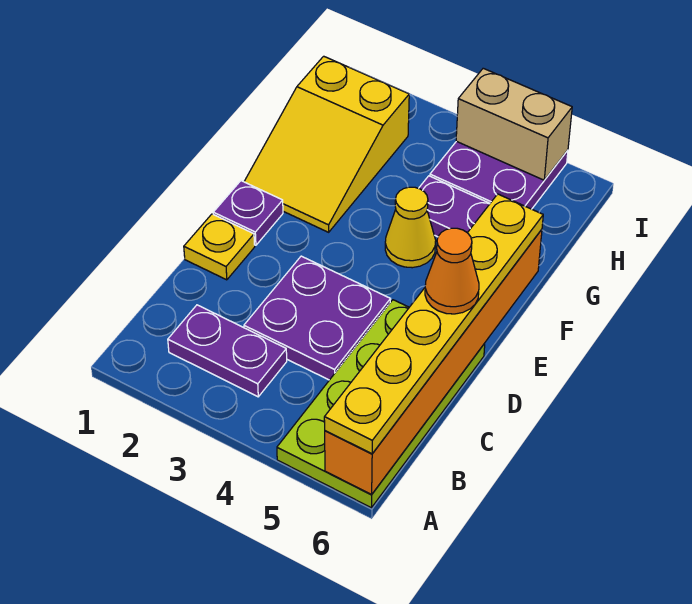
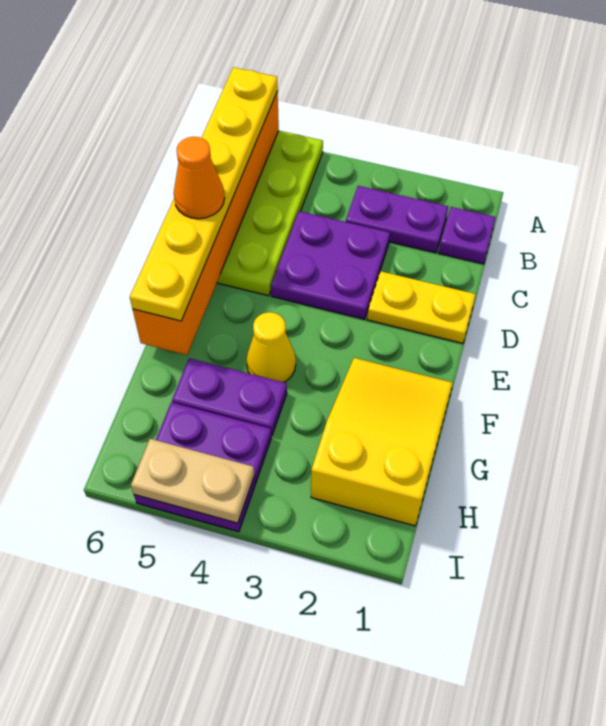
yellow plate D1 level 1 -> yellow plate D1:D2 level 1
purple plate E1 level 1 -> purple plate B1 level 1
tan brick I4:I5 level 2 -> tan plate I4:I5 level 2

